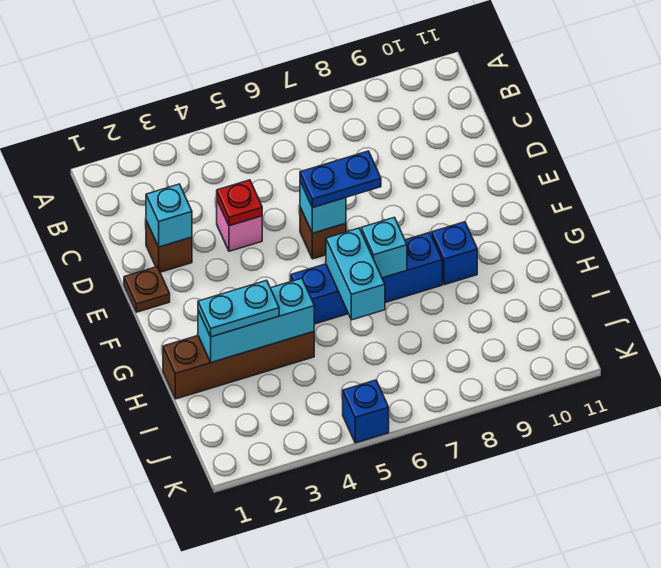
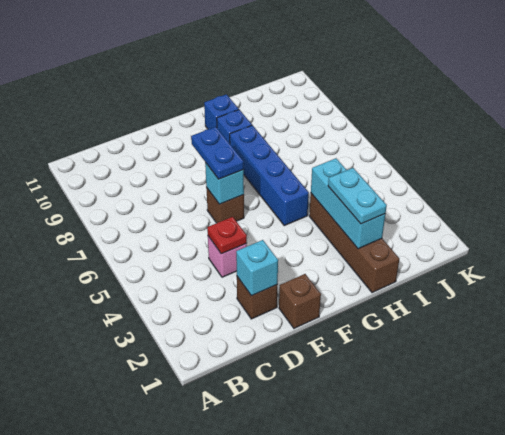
brown plate E1 level 1 -> brown brick E1 level 1
cyan brick G6:H6 level 2 -> none
cyan brick G7 level 2 -> none
blue brick K5 level 1 -> blue brick G10 level 1

